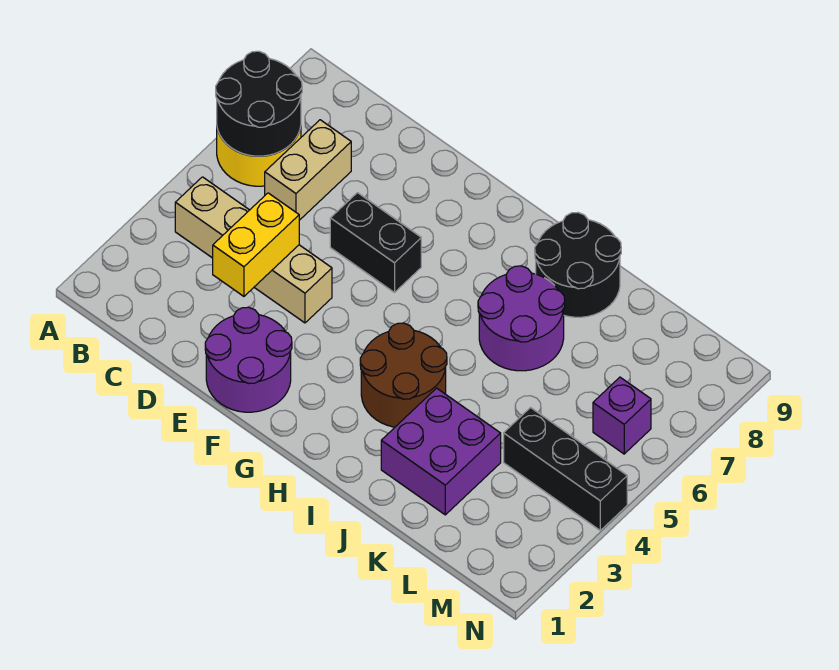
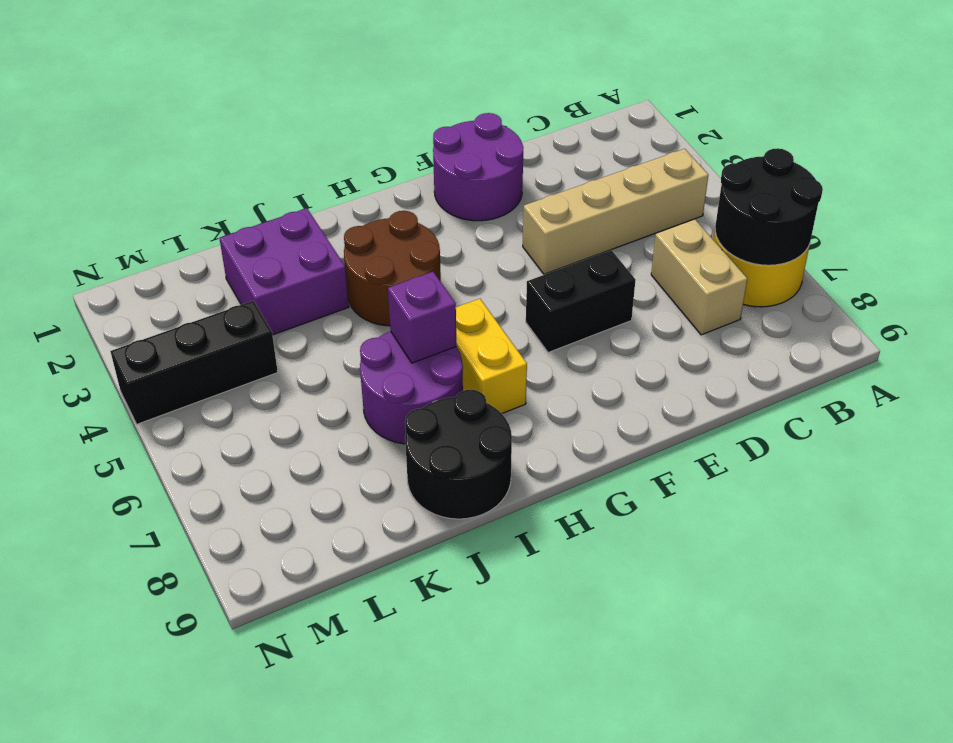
yellow brick D3:D4 level 2 -> yellow brick H6:H7 level 1
purple brick M6 level 1 -> purple brick I6 level 2

